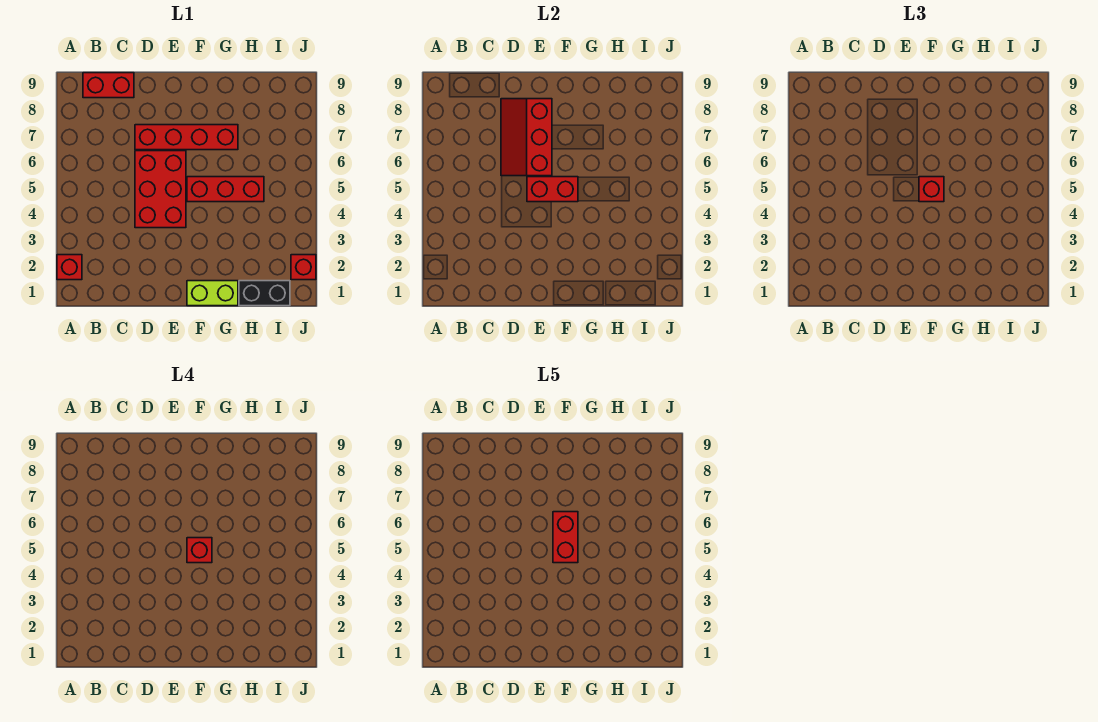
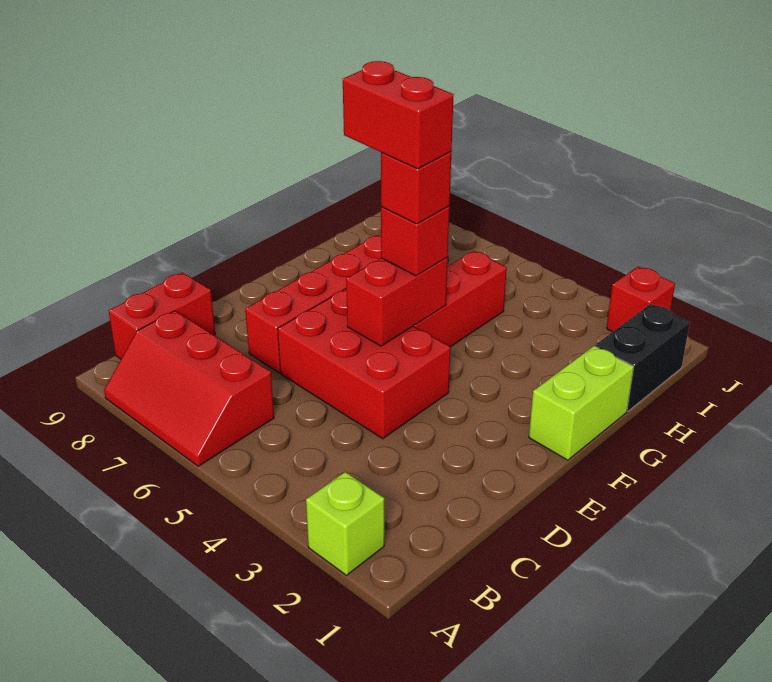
red brick A2 level 1 -> lime brick A2 level 1
red slope D6:E8 level 2 top E -> red slope A6:B8 level 1 top B

